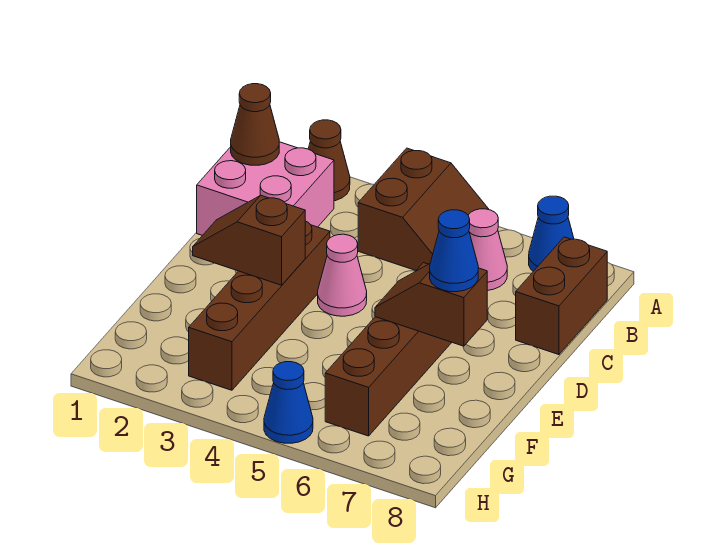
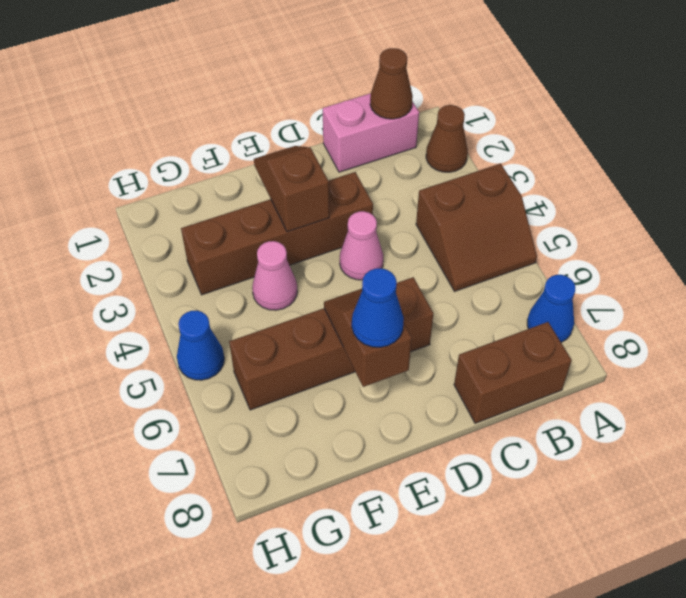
pink brick B1:C2 level 1 -> pink brick B1:C1 level 1
pink cone B6 level 1 -> pink cone F4 level 1

